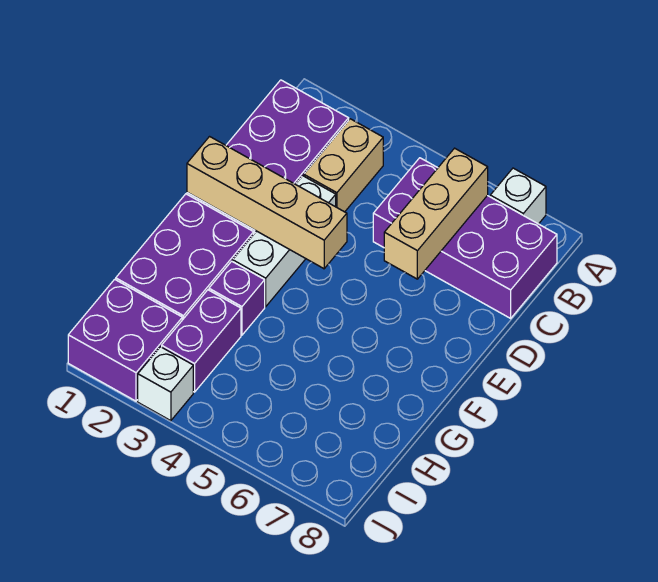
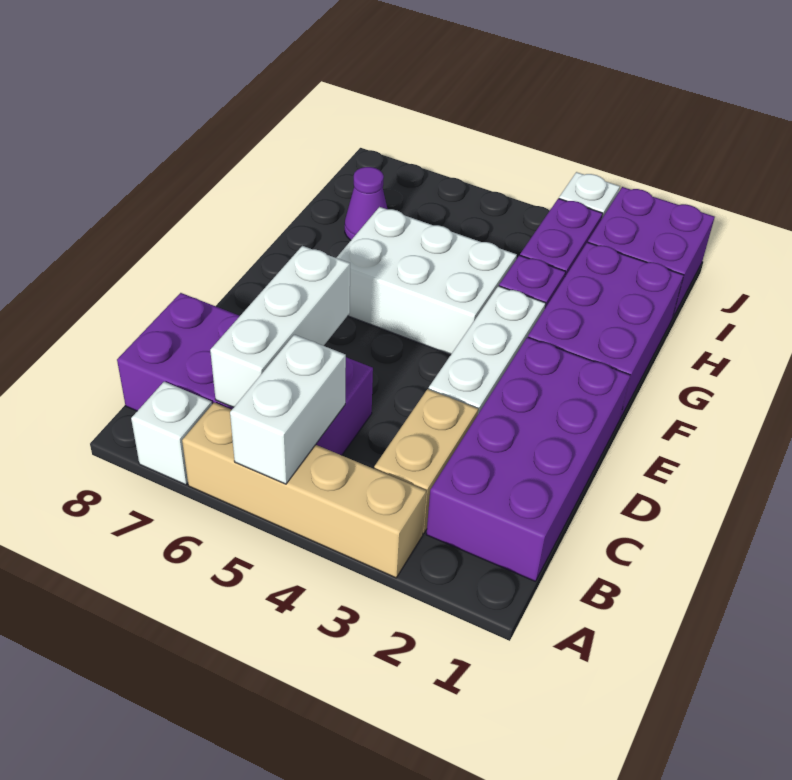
none -> white brick A5:B5 level 2
tan brick B6:D6 level 2 -> white brick B6:D6 level 2
tan brick E1:E4 level 2 -> tan brick A3:A6 level 1
none -> white brick F4:G6 level 1
none -> purple cone H7 level 1

